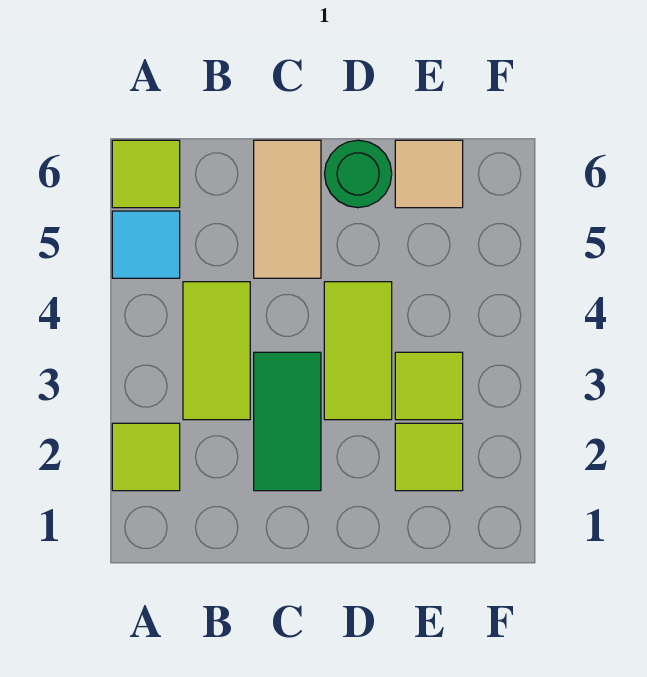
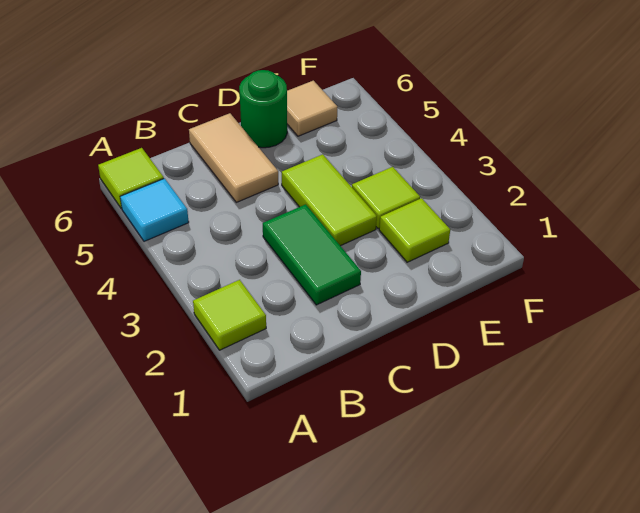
lime tile B3:B4 level 1 -> none

